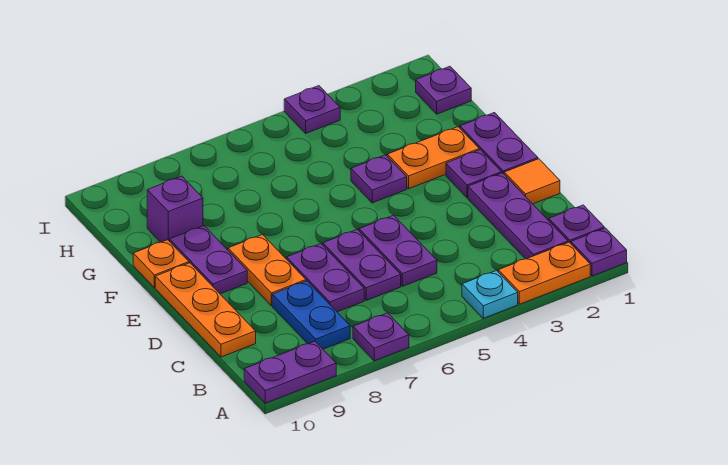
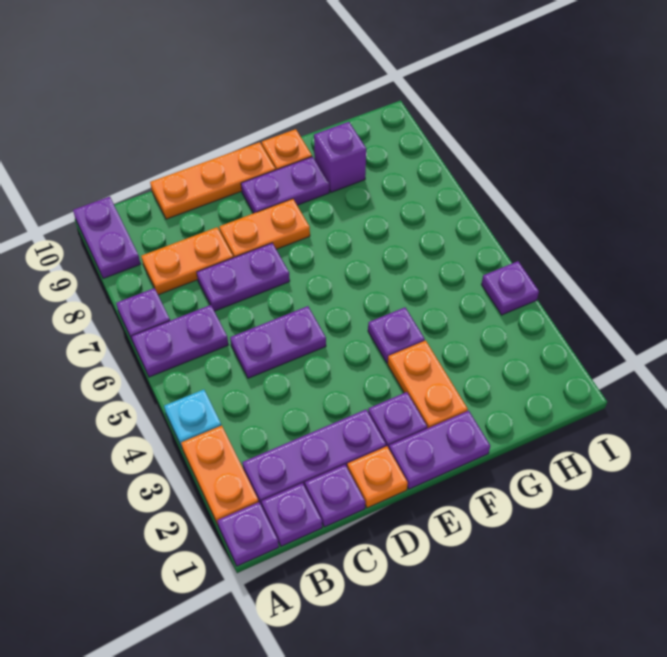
blue plate B8:C8 level 1 -> orange plate B8:C8 level 1
purple plate C6:D6 level 1 -> purple plate A6:B6 level 1
orange tile D1 level 1 -> orange plate D1 level 1
purple plate H1 level 1 -> purple plate C1 level 1

